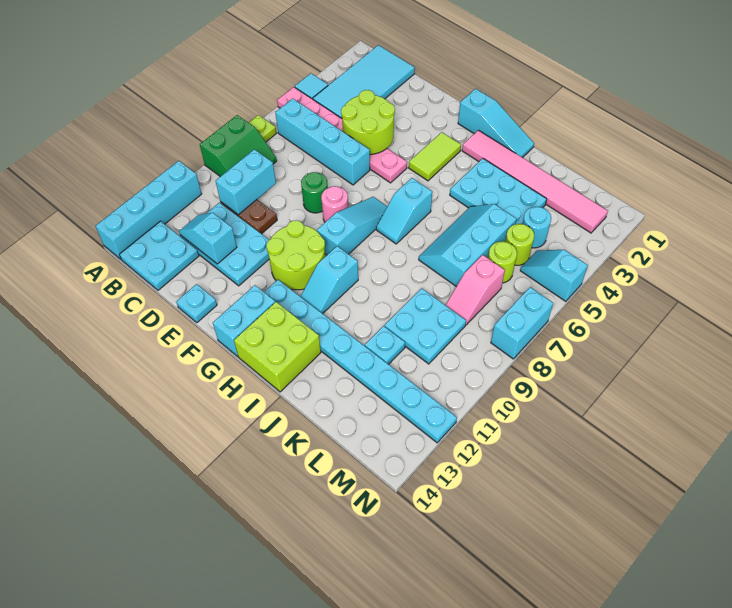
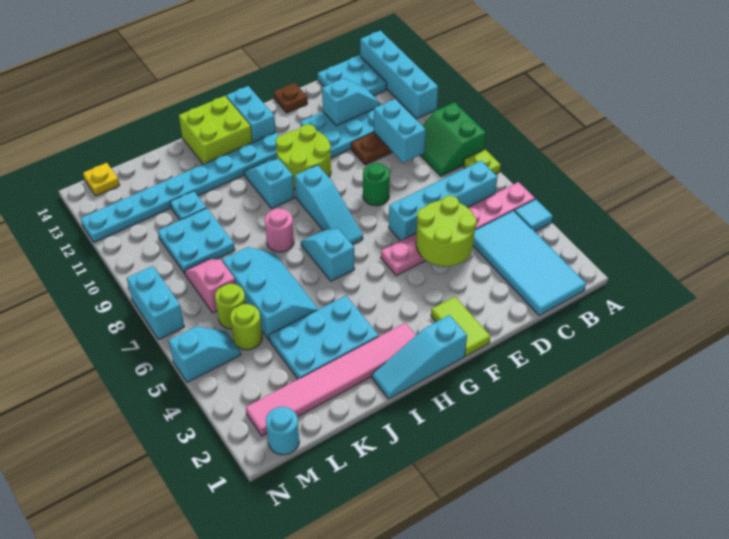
cyan plate E14 level 1 -> brown plate E14 level 1
pink round brick F8 level 1 -> pink round brick I8 level 1
lime tile G3:G4 level 1 -> lime tile F1:F2 level 1
cyan round brick L4 level 1 -> cyan round brick M1 level 1
none -> yellow plate M14 level 1

